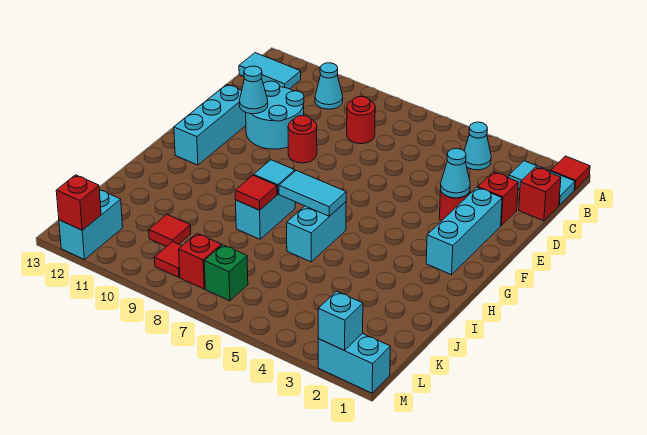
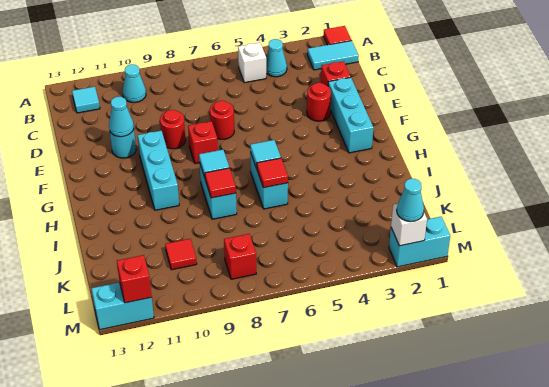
none -> white brick B5 level 1
cyan tile B12:B13 level 1 -> cyan tile B12 level 1
red brick C1 level 1 -> red brick F8 level 1
red round brick C8 level 1 -> red round brick E7 level 1
cyan round brick D10:E11 level 1 -> cyan round brick E11 level 1
cyan cone E3 level 2 -> cyan cone M2 level 3
cyan brick E12:G12 level 1 -> cyan brick F10:H10 level 1
cyan tile H6:H7 level 2 -> cyan tile H6 level 2
green brick L7 level 1 -> none
red tile L9 level 1 -> red tile I6 level 2
cyan brick L12:M12 level 1 -> cyan brick M12:M13 level 1
cyan brick M2 level 2 -> white brick M2 level 2

